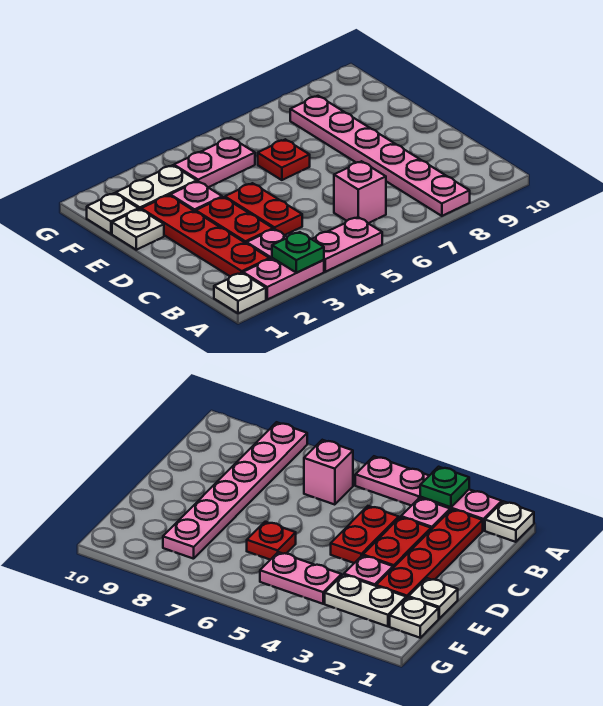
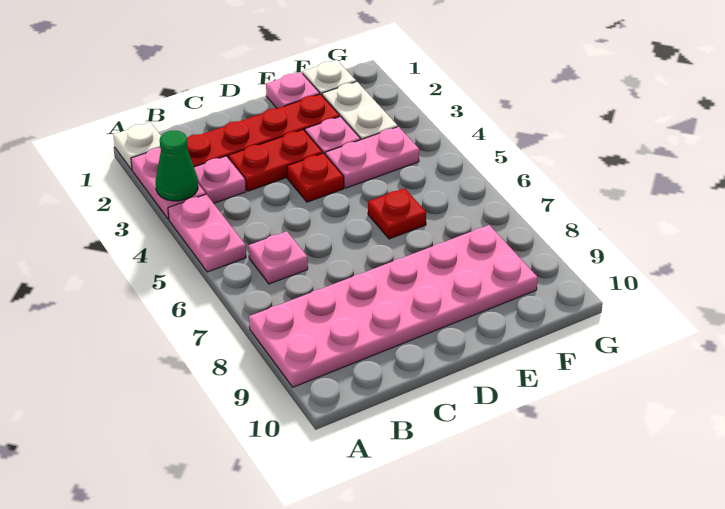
green plate A3 level 2 -> green cone A3 level 2
pink plate A8:F8 level 1 -> pink plate A8:F9 level 1
pink brick B6 level 1 -> pink plate B6 level 1
red plate C4:D4 level 1 -> red plate D4 level 1
white plate E1 level 1 -> pink plate E1 level 1
pink plate F4:F5 level 1 -> pink plate E4:F4 level 1

